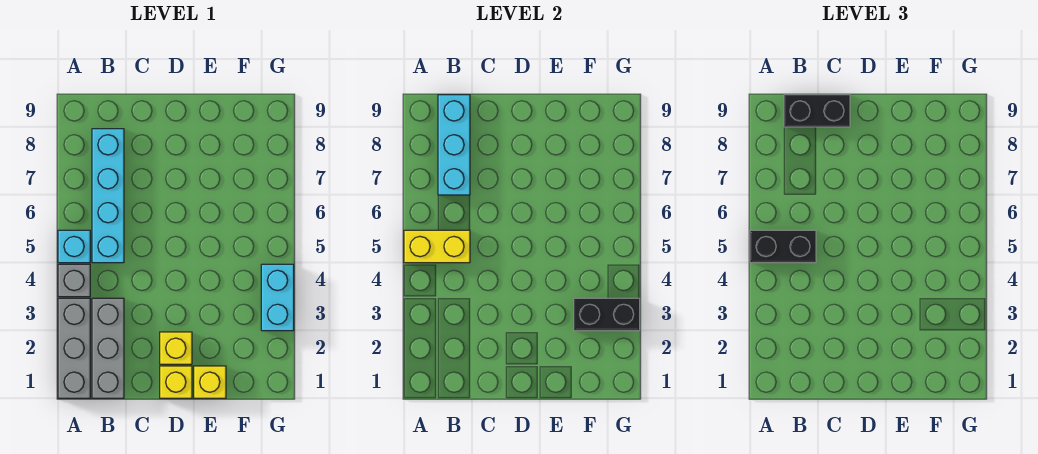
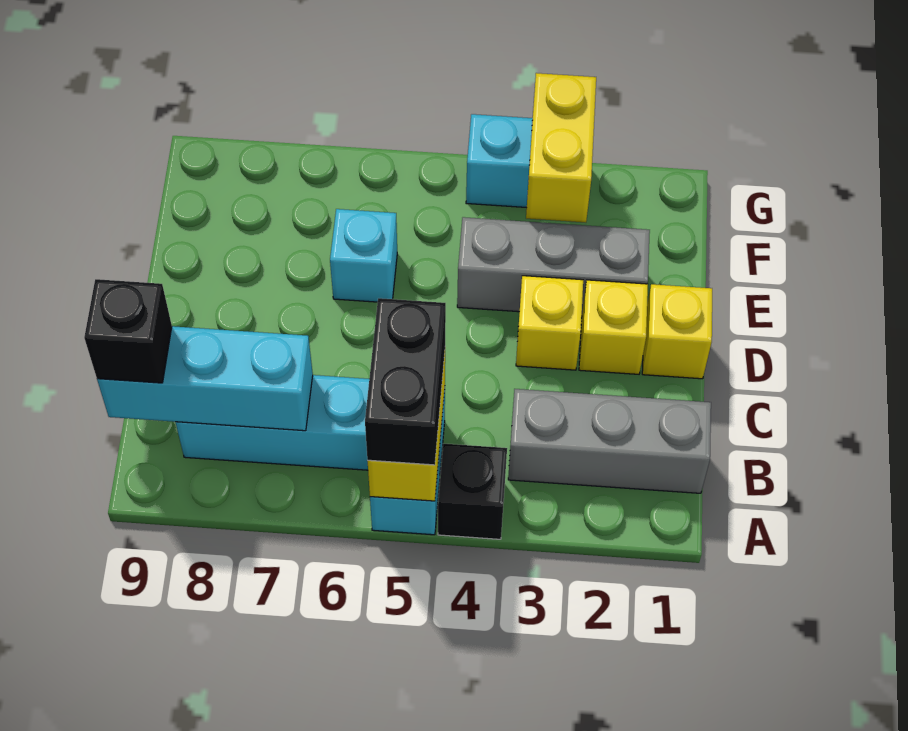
grey brick A1:A3 level 1 -> grey brick E2:E4 level 1
grey brick A4 level 1 -> black brick A4 level 1
black brick B9:C9 level 3 -> black brick B9 level 3
yellow brick E1 level 1 -> yellow brick D3 level 1
none -> cyan brick E6 level 1
black brick F3:G3 level 2 -> yellow brick F3:G3 level 2

